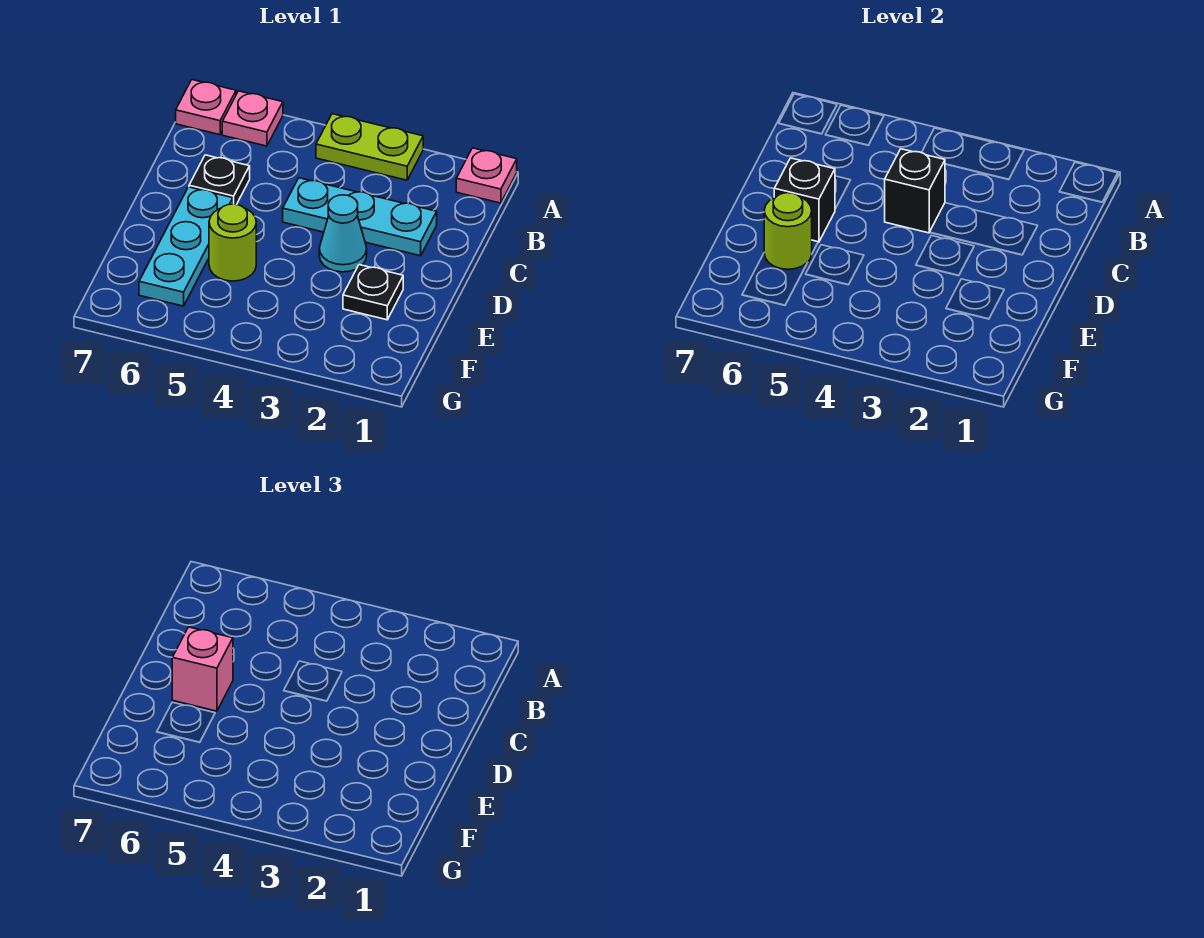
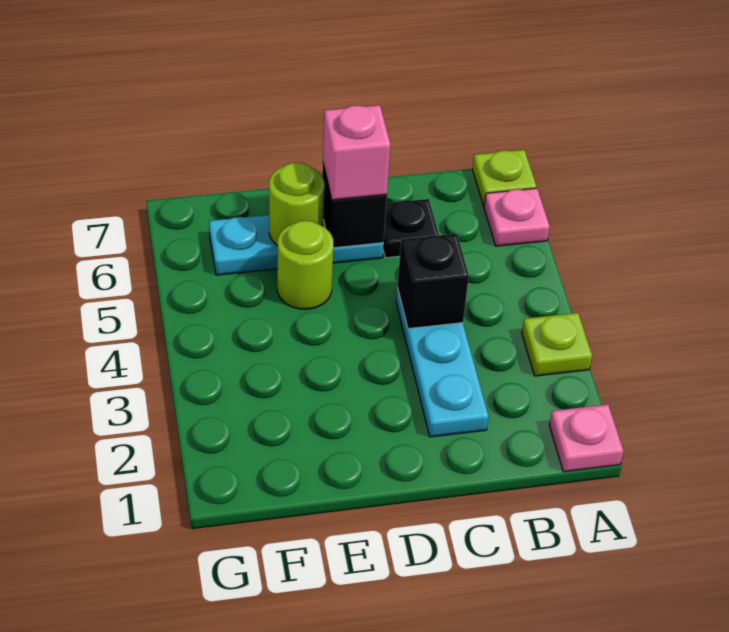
lime plate A3:A4 level 1 -> lime plate A3 level 1
pink plate A7 level 1 -> lime plate A7 level 1
cyan cone D3 level 1 -> none
black plate E2 level 1 -> none

